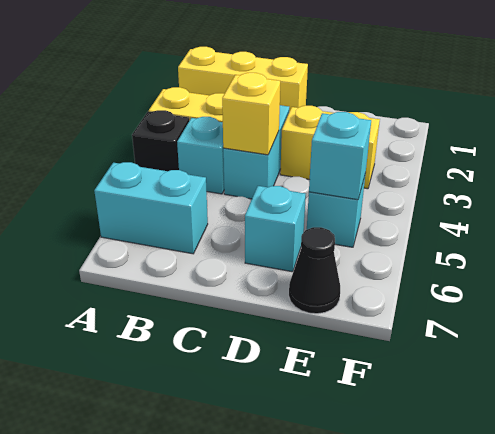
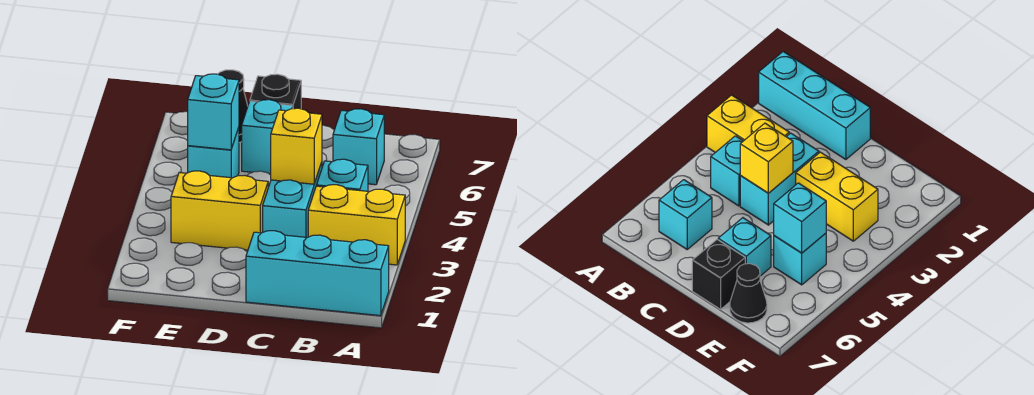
yellow brick A1:C1 level 1 -> cyan brick A1:C1 level 1
black brick A4 level 1 -> black brick D7 level 1
cyan brick A6:B6 level 1 -> cyan brick B6 level 1

